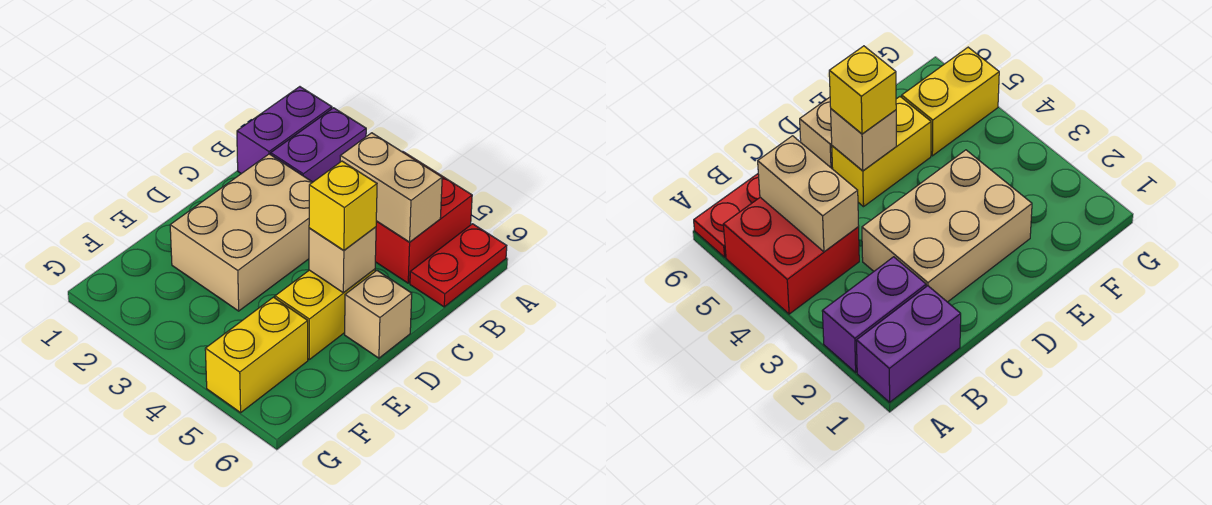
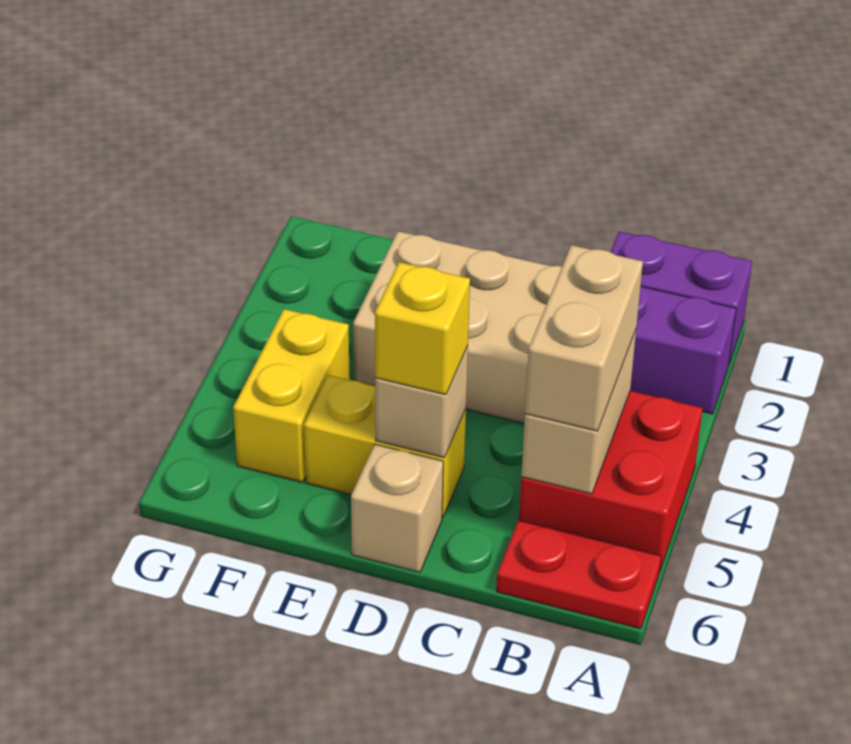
none -> tan brick B4:B5 level 3
yellow brick F5:G5 level 1 -> yellow brick F4:F5 level 1

